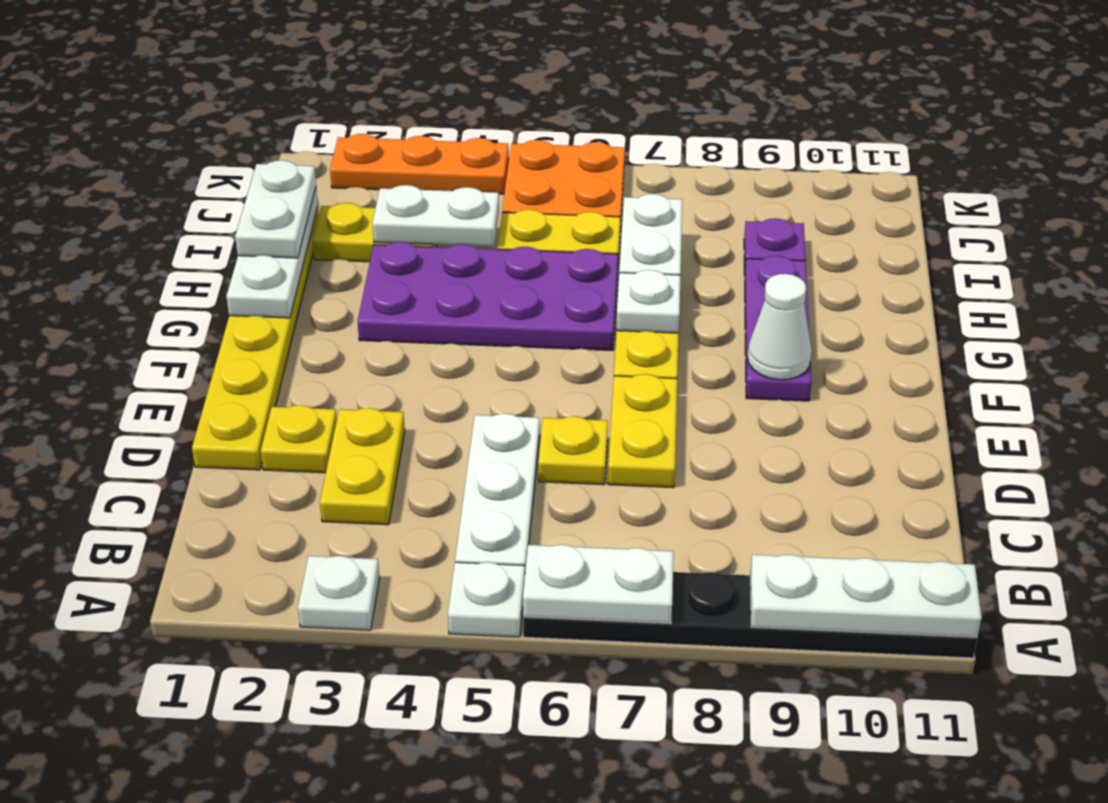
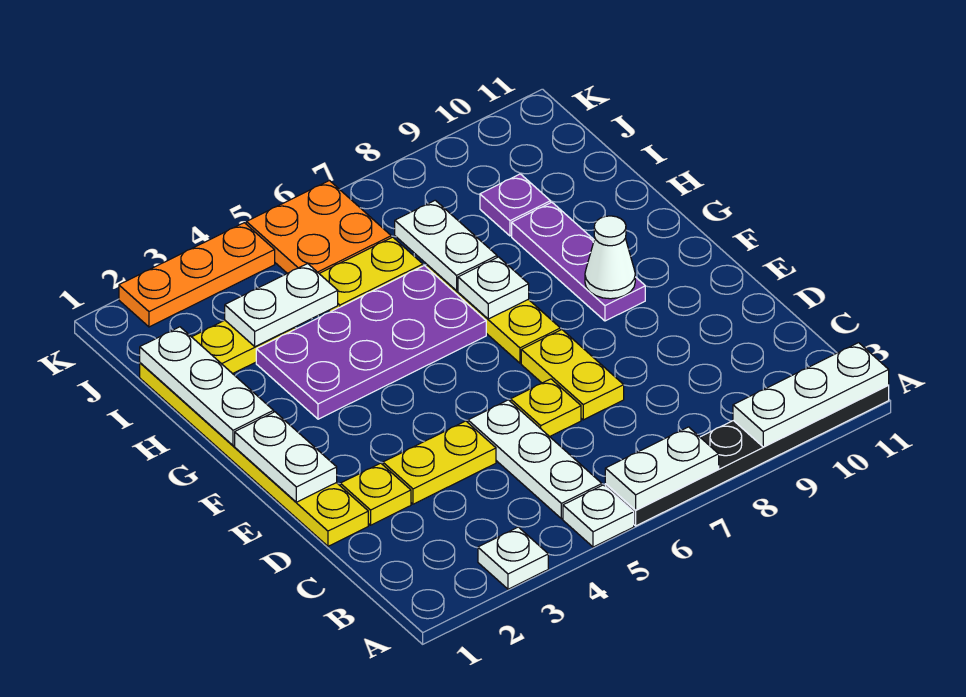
yellow plate C3:D3 level 1 -> yellow plate D3:D4 level 1
white plate H1:I1 level 3 -> white plate E1:F1 level 2

